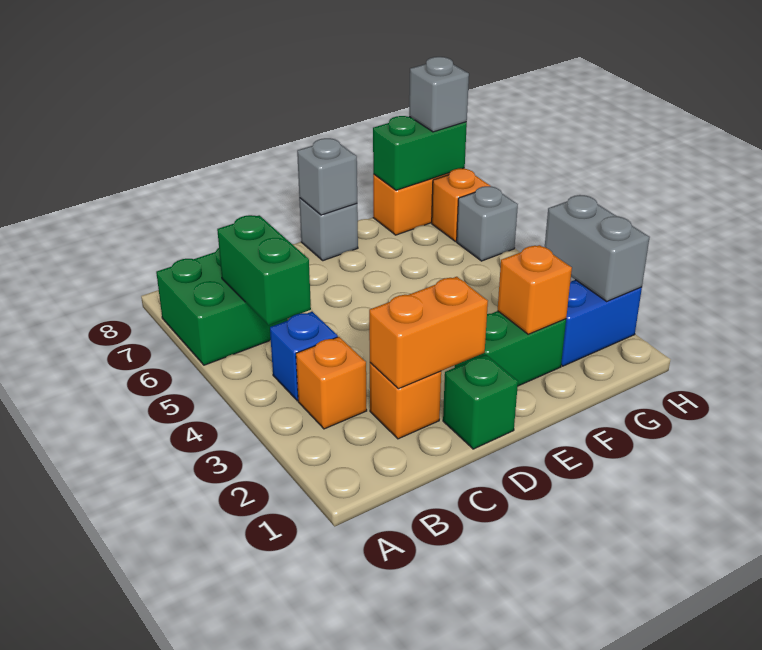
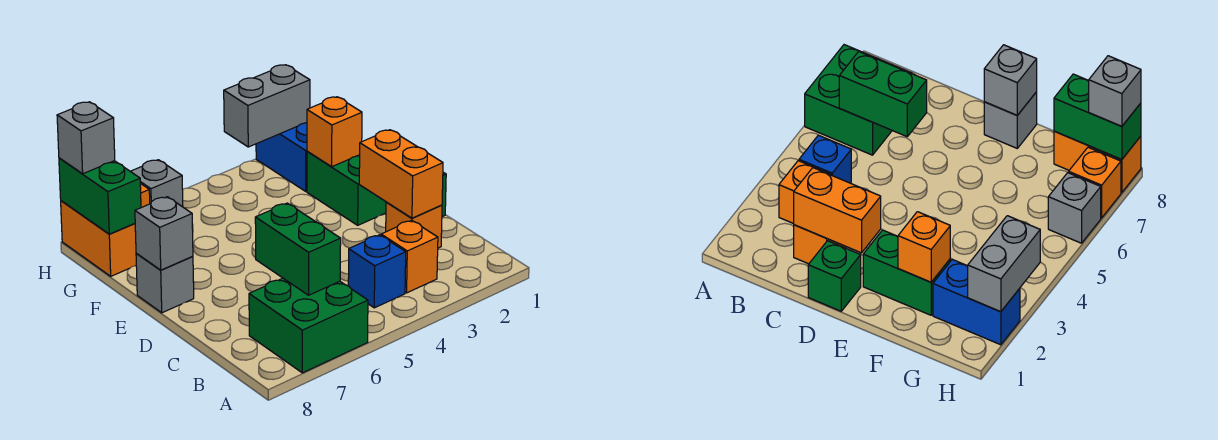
green brick B5:B6 level 2 -> green brick B6:C6 level 2

